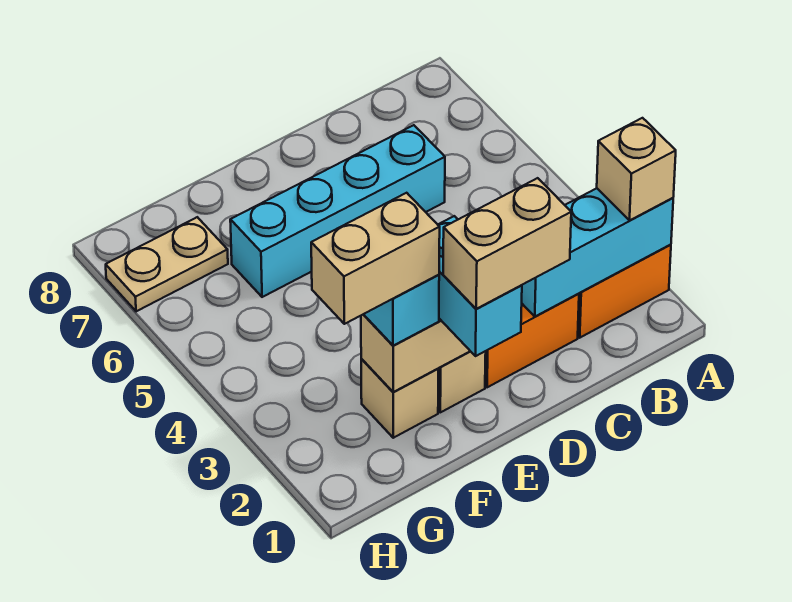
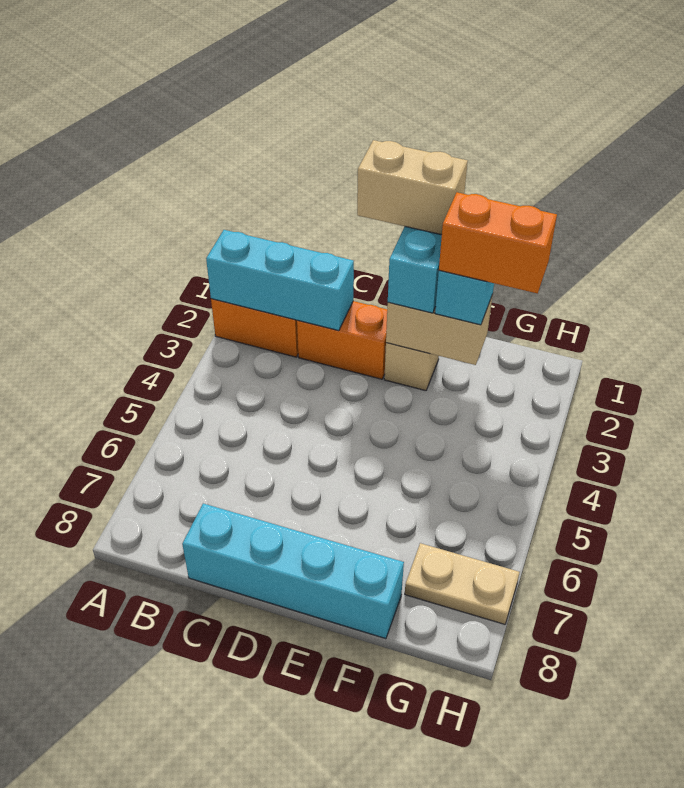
tan brick A2 level 3 -> none
cyan brick C6:F6 level 1 -> cyan brick C8:F8 level 1
tan brick F2 level 1 -> none
tan brick F2:G2 level 4 -> orange brick F2:G2 level 4

